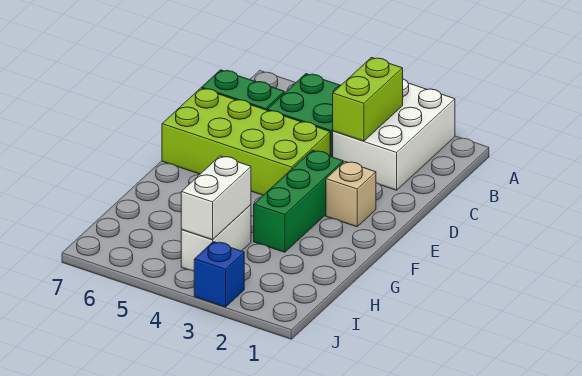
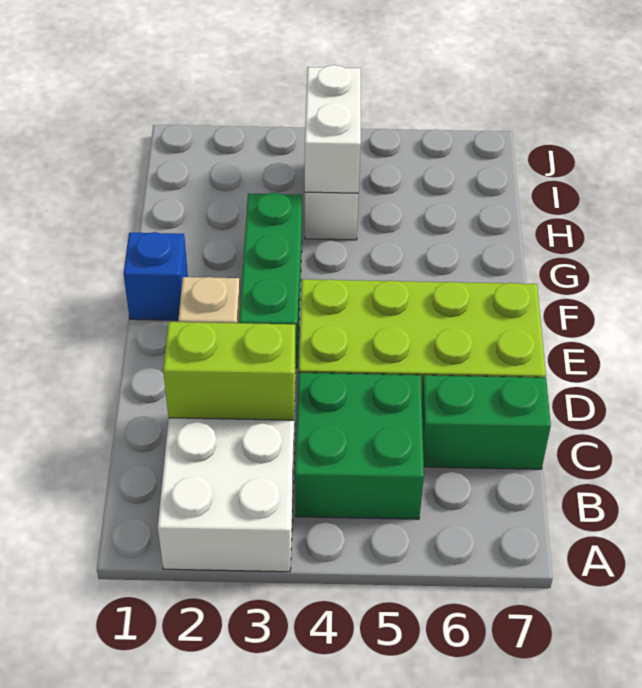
lime brick B3:C3 level 2 -> lime brick C2:C3 level 2
blue brick J3 level 1 -> blue brick F1 level 1

